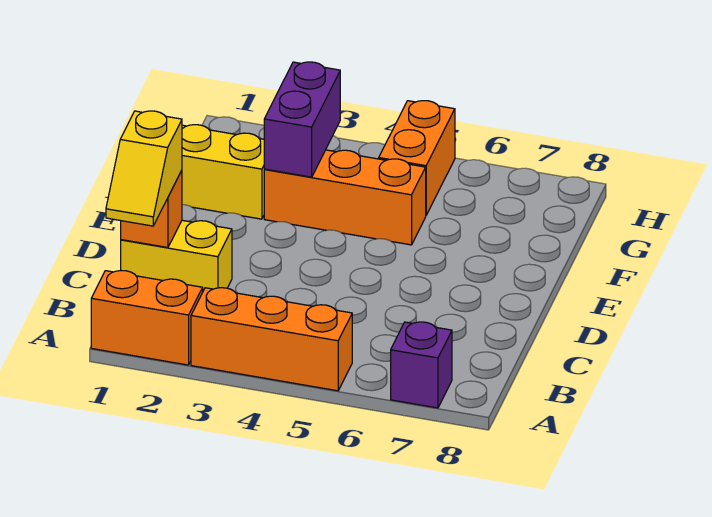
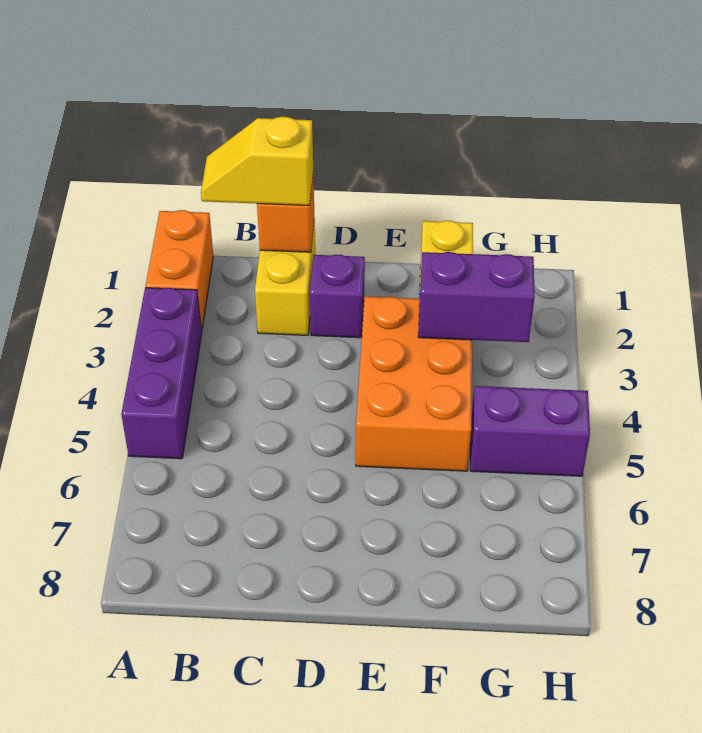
orange brick A3:A5 level 1 -> purple brick A3:A5 level 1
purple brick A7 level 1 -> purple brick D2 level 1
orange brick F3:F5 level 1 -> orange brick E3:F5 level 1
orange brick G5:H5 level 1 -> purple brick G5:H5 level 1

